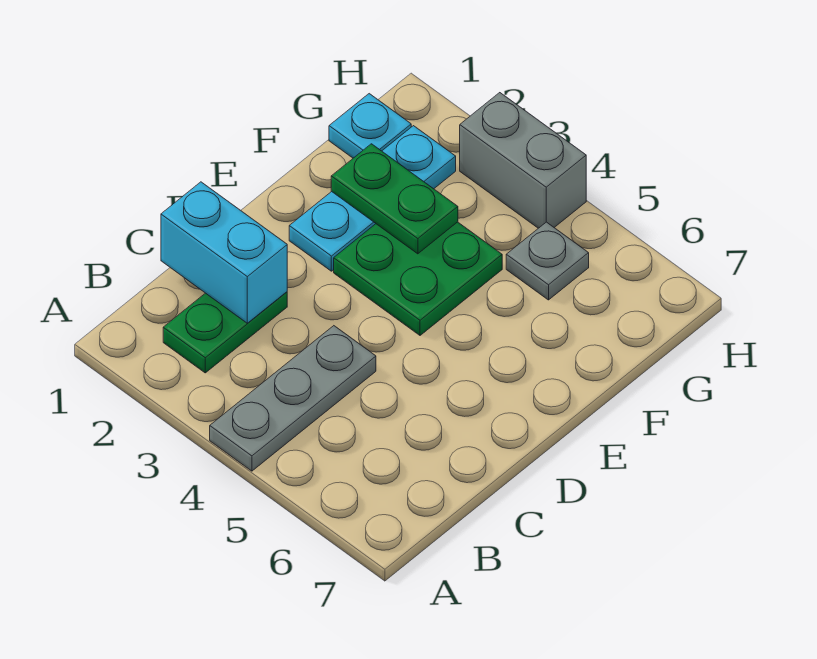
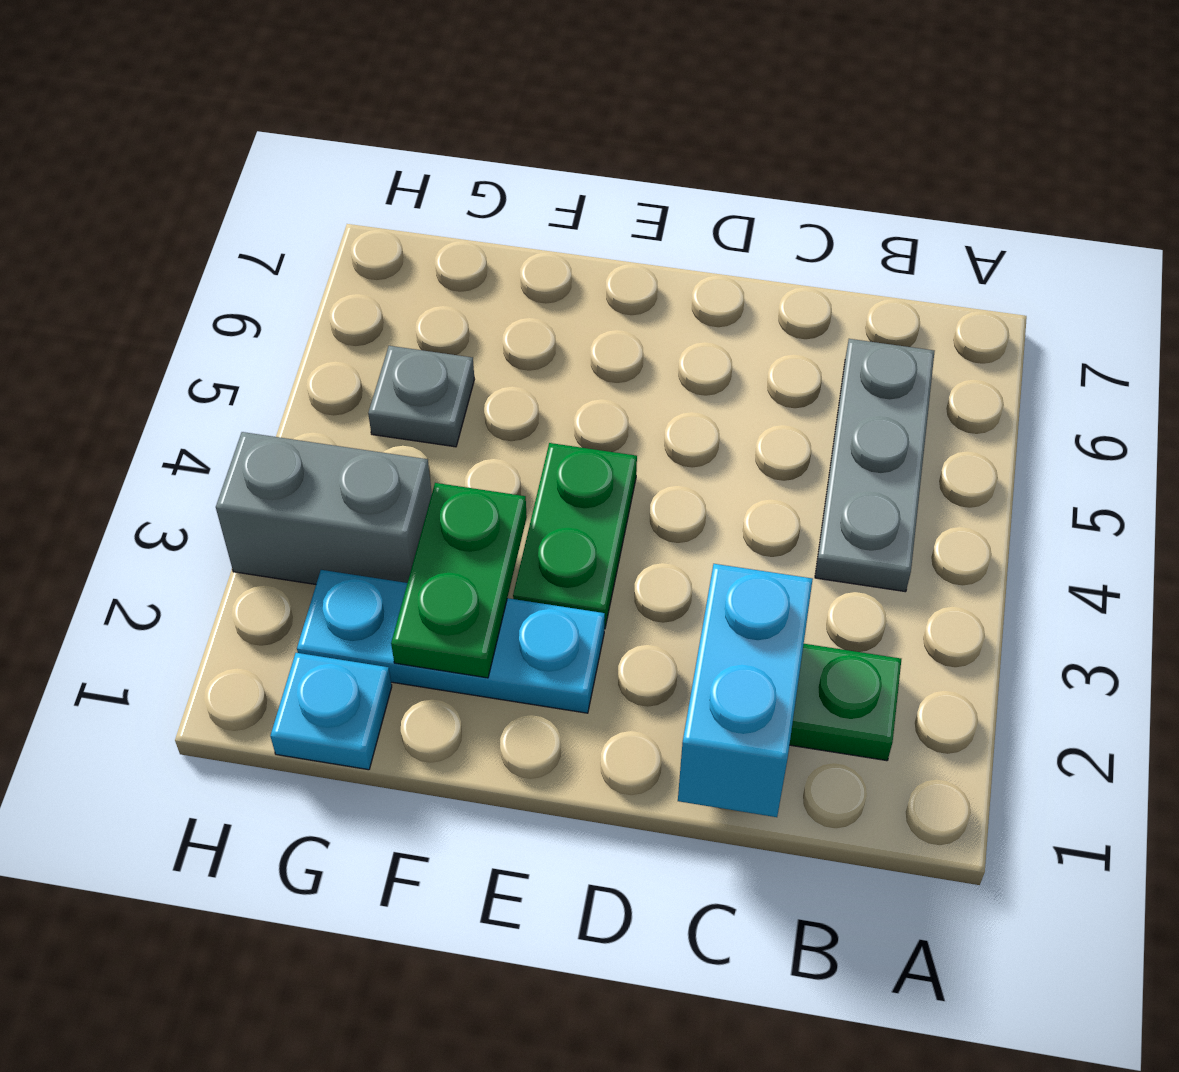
grey plate A4:C4 level 1 -> grey plate B4:B6 level 1
green plate E3:F4 level 1 -> green plate E3:E4 level 1
grey brick H3:H4 level 1 -> grey brick G3:H3 level 1

